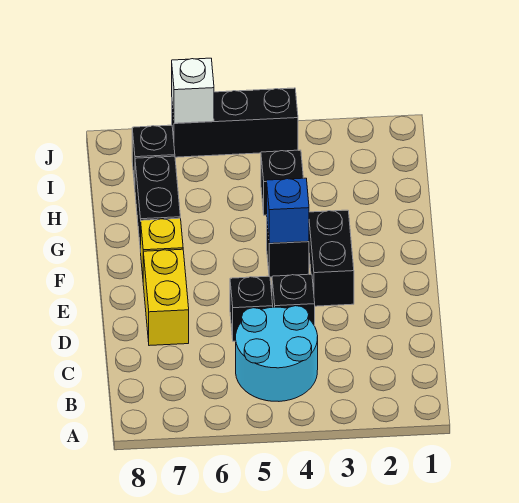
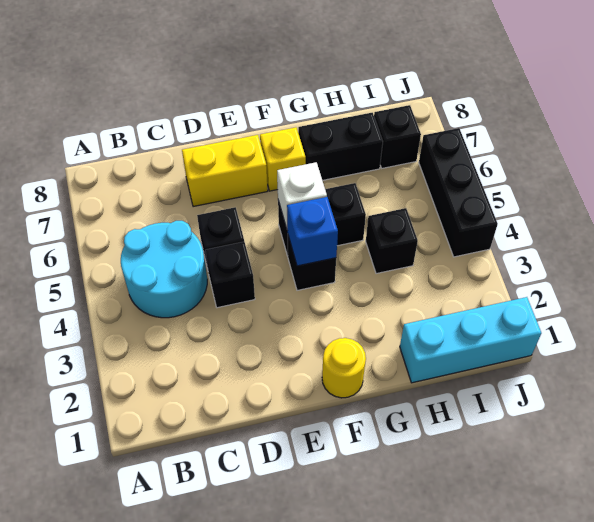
black brick E3:F3 level 1 -> black brick F5:G5 level 1
none -> yellow round brick F1 level 1
none -> cyan brick H1:J1 level 1
white brick J6 level 2 -> white brick F5 level 2

